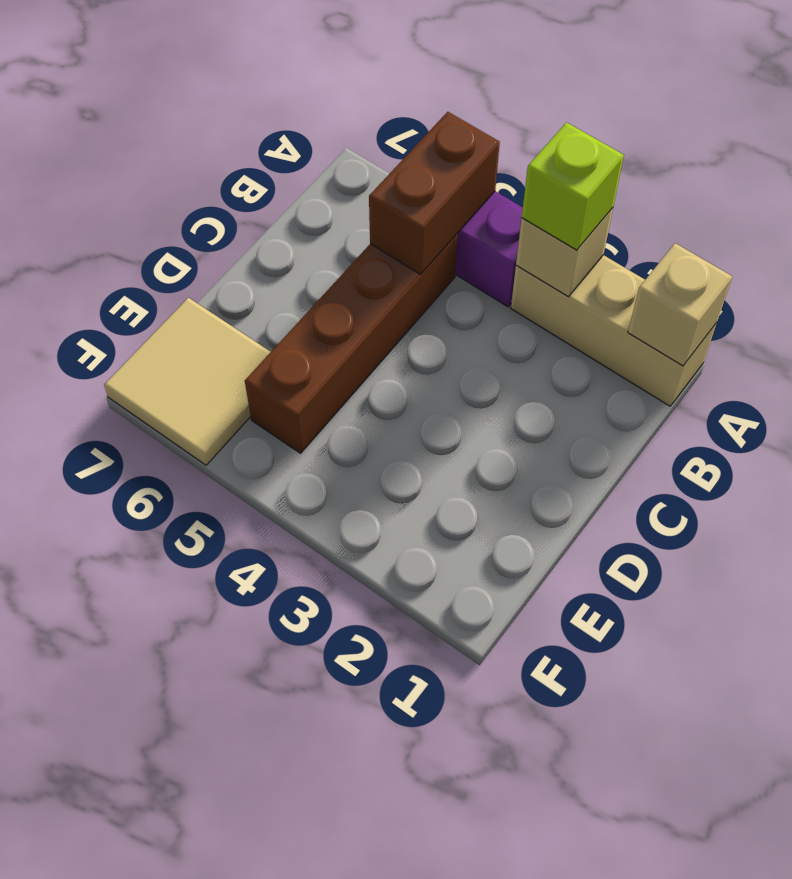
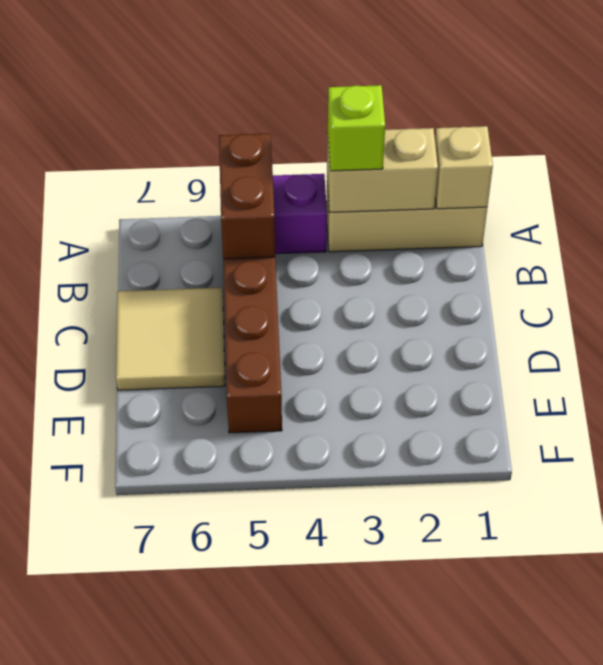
tan brick A3 level 2 -> tan brick A2:A3 level 2
tan tile E6:F7 level 1 -> tan tile C6:D7 level 1

